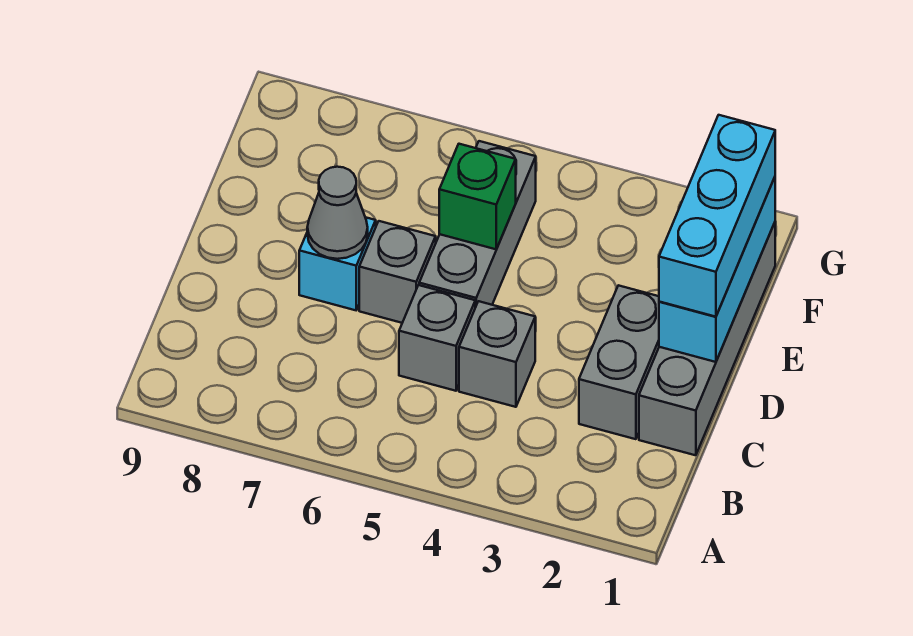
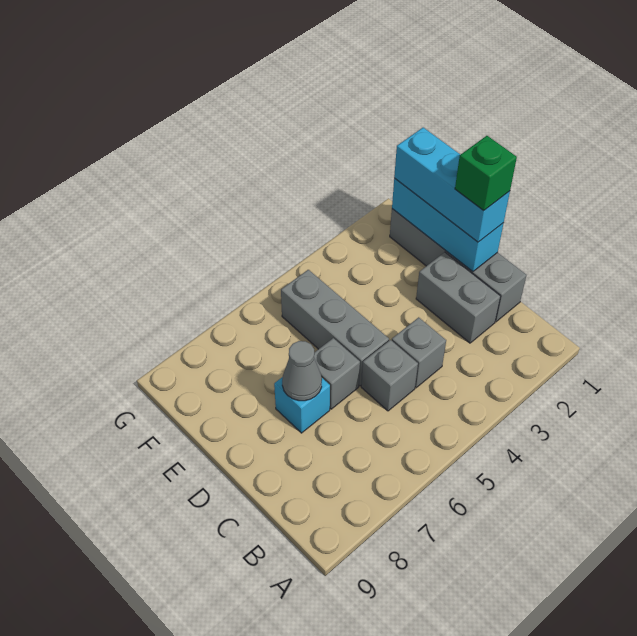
green brick E5 level 2 -> green brick D1 level 4

